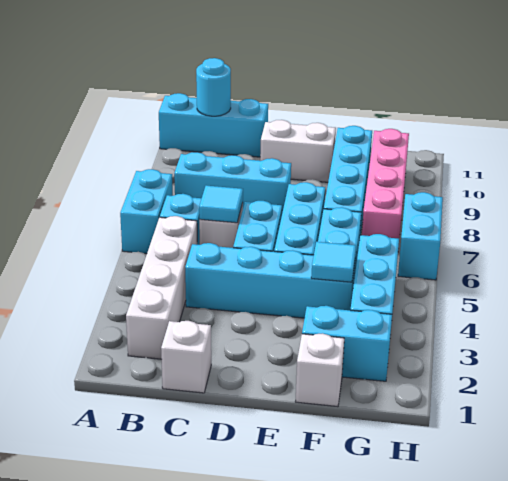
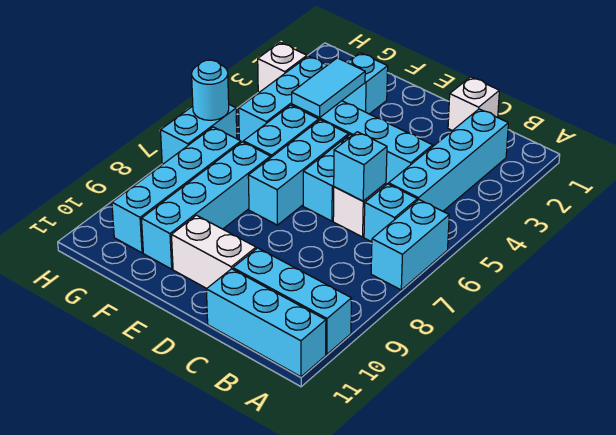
white brick B2:B5 level 1 -> cyan brick B2:B5 level 1
cyan brick B8:D8 level 1 -> cyan brick A10:C10 level 1
cyan round brick B11 level 2 -> cyan round brick H6 level 2
cyan tile C6 level 2 -> cyan brick C6 level 2
white brick F1 level 1 -> white brick H3 level 1
cyan brick F2:G2 level 1 -> cyan brick F2 level 1
cyan tile F4 level 2 -> cyan tile F3:F4 level 2
pink brick G7:G10 level 1 -> cyan brick G7:G10 level 1

